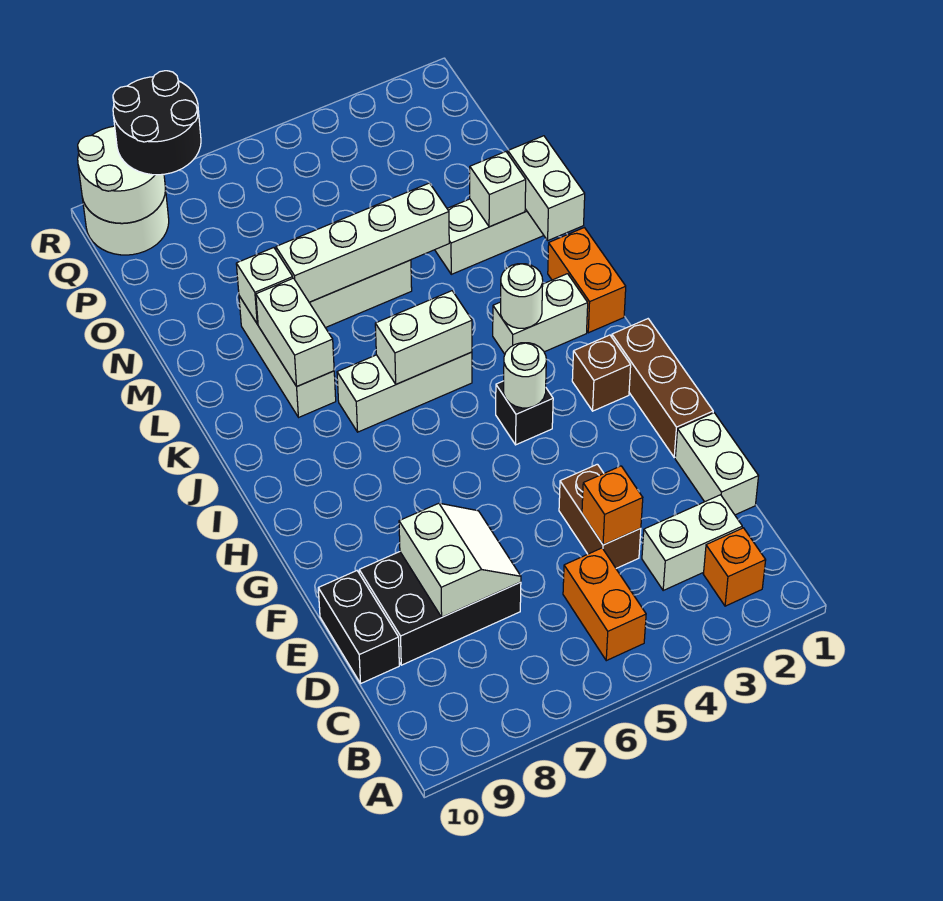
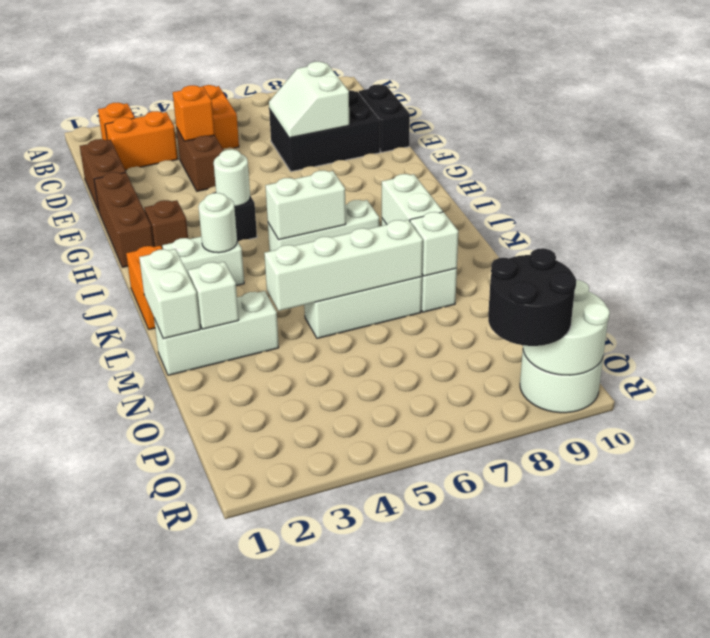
white brick C2:C3 level 1 -> orange brick C2:C3 level 1
white brick D1:E1 level 1 -> brown brick D1:E1 level 1

